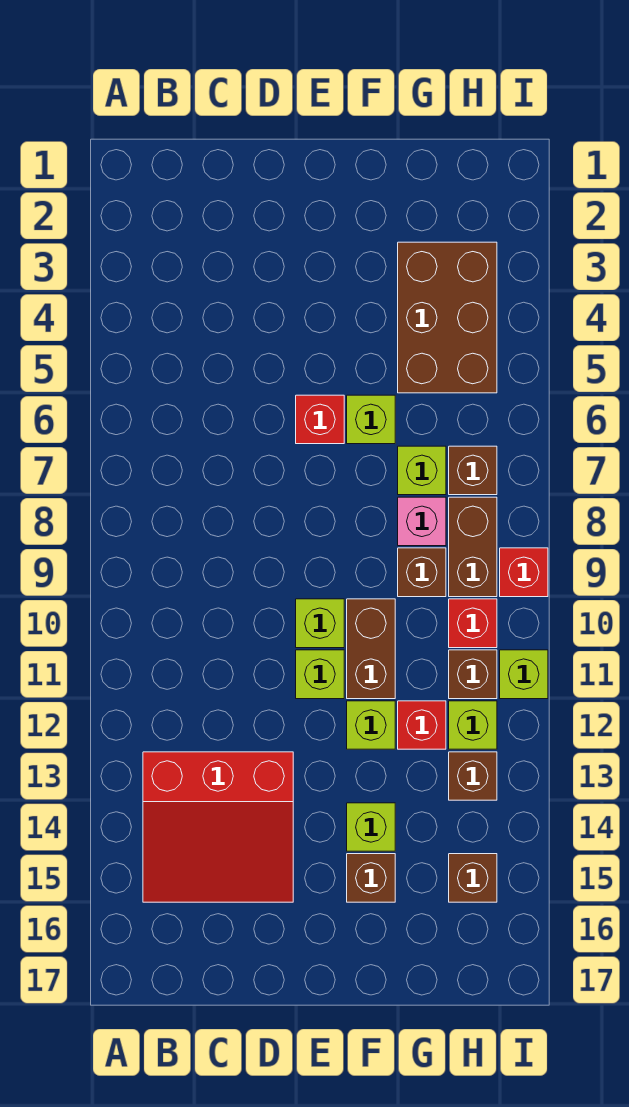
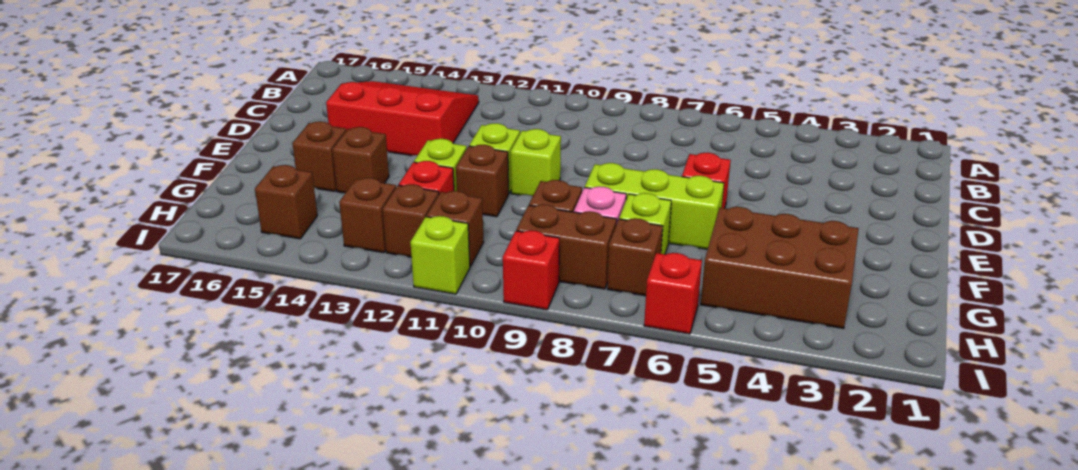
red slope B13:D15 level 1 top 13 -> red slope B13:D15 level 1 top D
lime brick F6 level 1 -> lime brick F6:F8 level 1
brown brick F10:F11 level 1 -> brown brick F11 level 1
lime brick F14 level 1 -> brown brick F14 level 1
red brick H10 level 1 -> red brick I6 level 1
lime brick H12 level 1 -> brown brick H12 level 1

